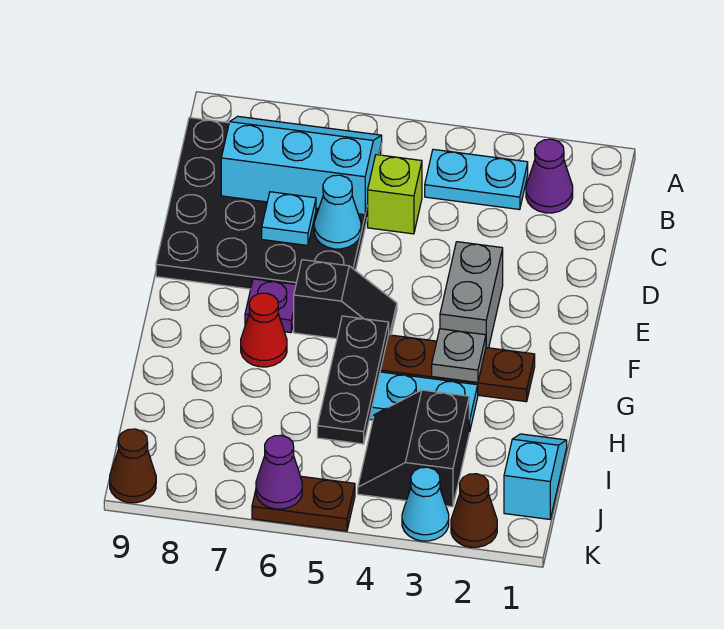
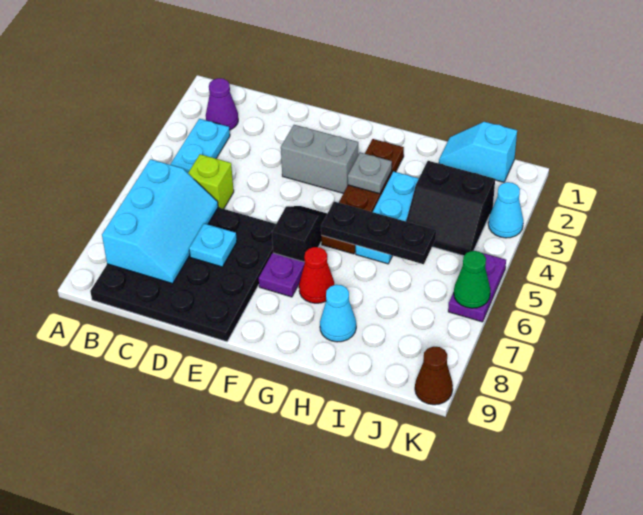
cyan slope B6:C8 level 2 top C -> cyan slope B6:C8 level 2 top B
cyan cone D6 level 2 -> cyan cone H8 level 1
brown cone K2 level 1 -> none
brown plate K5:K6 level 1 -> purple plate K5:K6 level 1
purple cone K6 level 2 -> green cone K6 level 2

